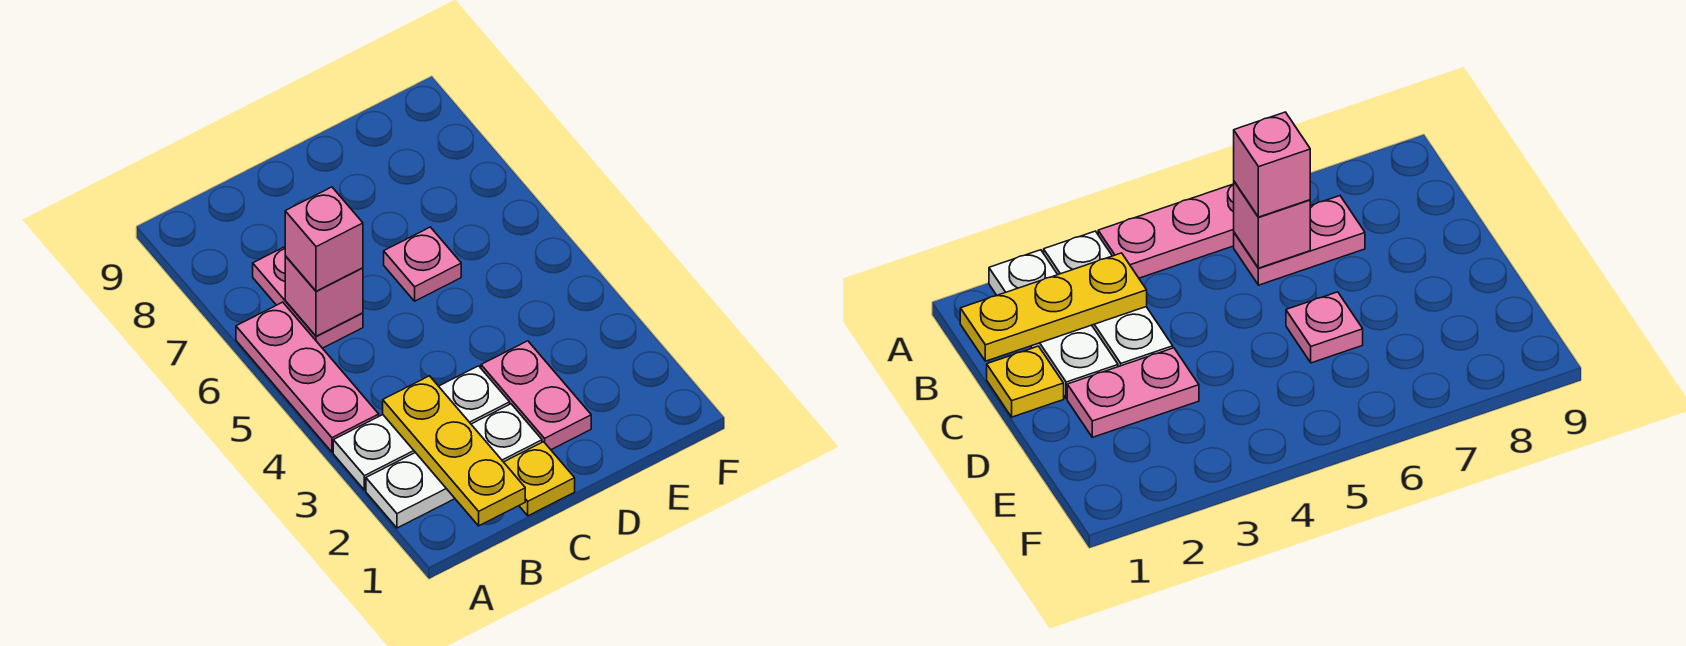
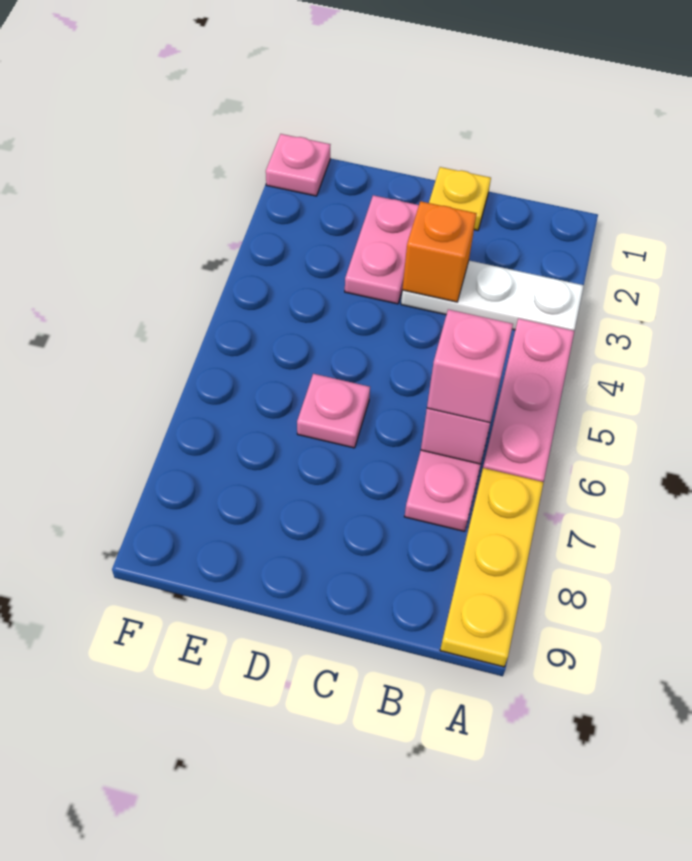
white plate A2:C2 level 1 -> none
yellow plate B1:B3 level 2 -> yellow plate A7:A9 level 1
none -> orange brick C3 level 2
none -> pink plate F1 level 1

